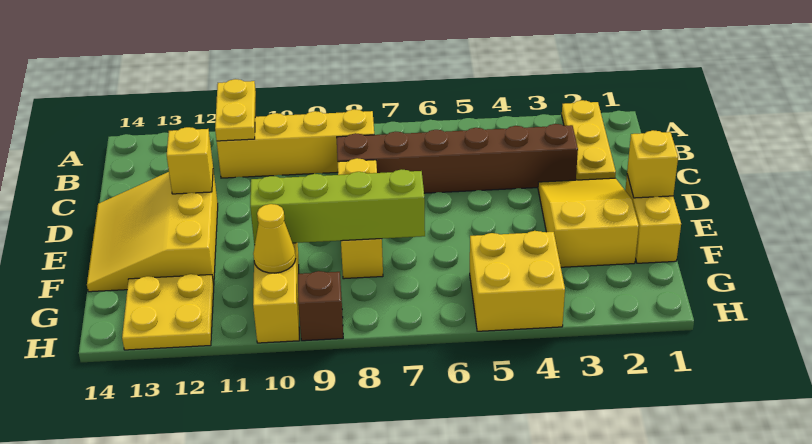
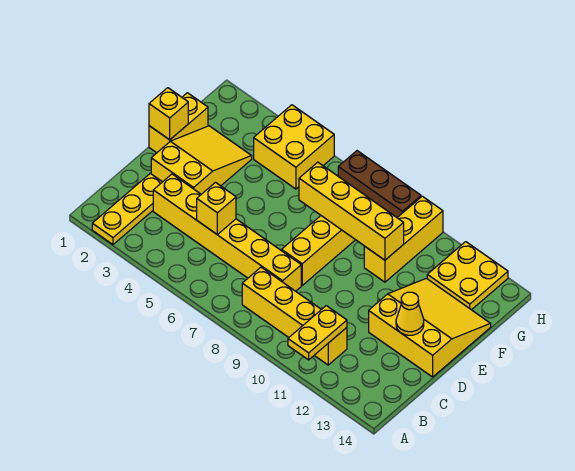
brown brick C3:C8 level 1 -> yellow brick C3:C8 level 1
yellow slope D2:F3 level 1 top F -> yellow slope D2:F3 level 1 top D
yellow slope D12:F14 level 1 top 12 -> yellow slope D12:F14 level 1 top D
yellow brick D12 level 2 -> yellow brick C5 level 2
lime brick F7:F10 level 2 -> yellow brick F7:F10 level 2
yellow cone G10 level 2 -> yellow cone D13 level 2
brown brick H9 level 1 -> brown brick H7:H9 level 1

